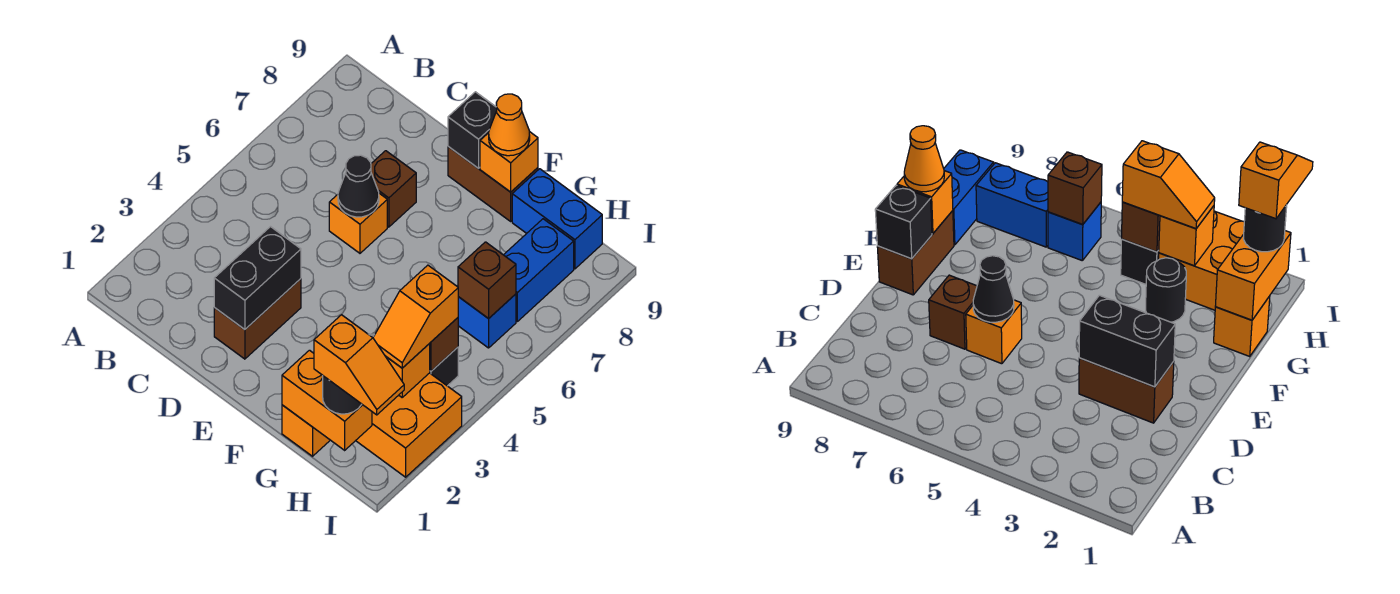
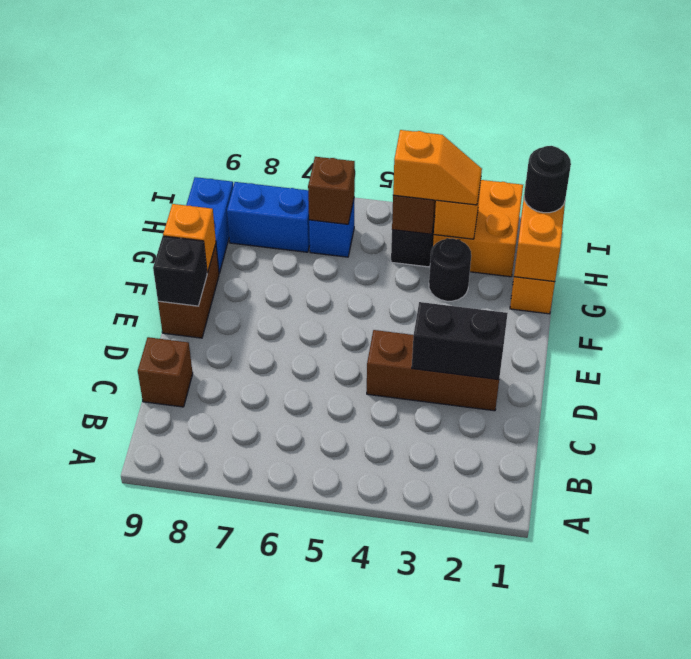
brown brick D2:D3 level 1 -> brown brick D2:D4 level 1
orange brick D6 level 1 -> none
black cone D6 level 2 -> none
brown brick D7 level 1 -> brown brick C9 level 1
orange cone F9 level 3 -> none
orange slope H1:I1 level 4 top H -> none

